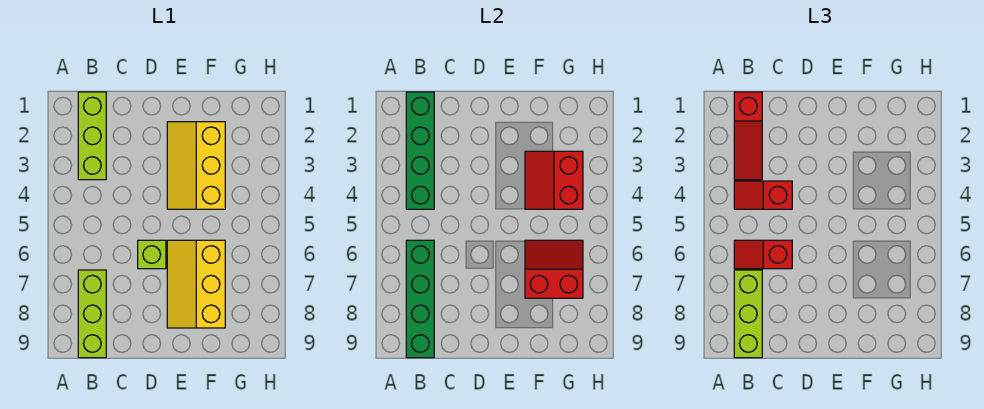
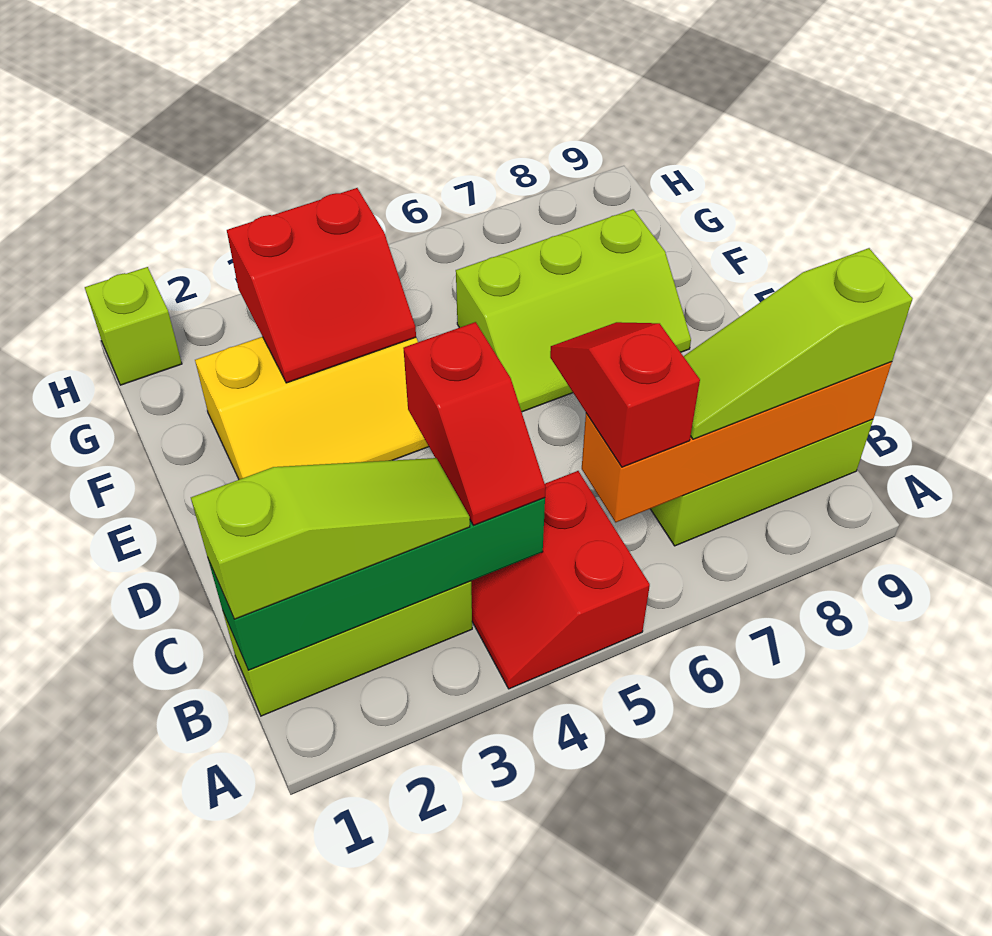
red slope B1:B3 level 3 top 1 -> lime slope B1:B3 level 3 top 1
green brick B6:B9 level 2 -> orange brick B6:B9 level 2
red slope B6:C6 level 3 top C -> red slope B6:C6 level 3 top B
lime brick B7:B9 level 3 -> lime slope B7:B9 level 3 top 9
lime brick D6 level 1 -> lime brick H1 level 1
yellow slope E6:F8 level 1 top F -> lime slope E6:F8 level 1 top F
red slope F6:G7 level 2 top 7 -> red slope A4:B5 level 1 top 5

